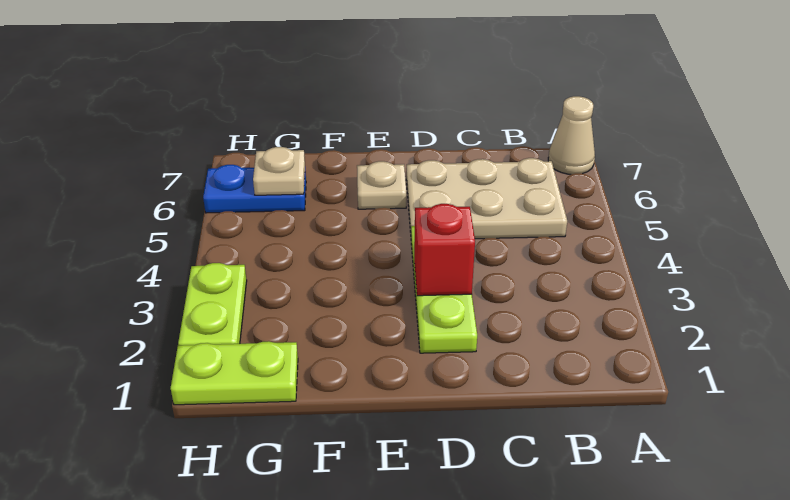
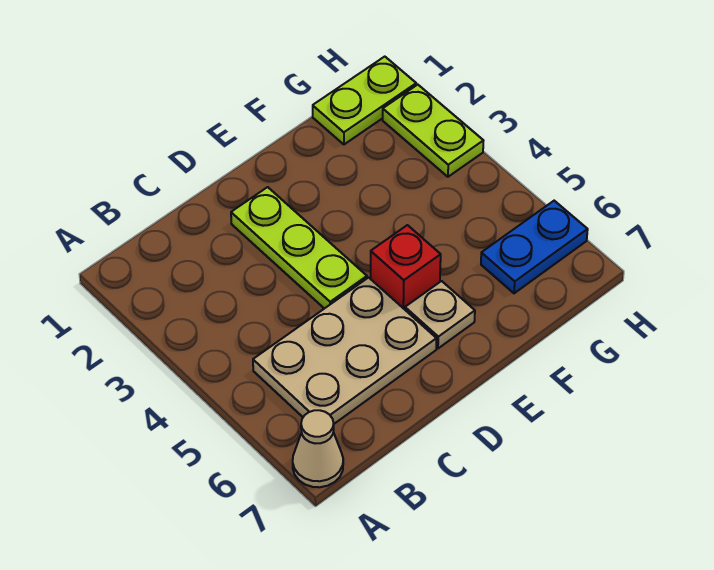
red brick D3 level 2 -> red brick E5 level 1
tan plate G6 level 2 -> none

